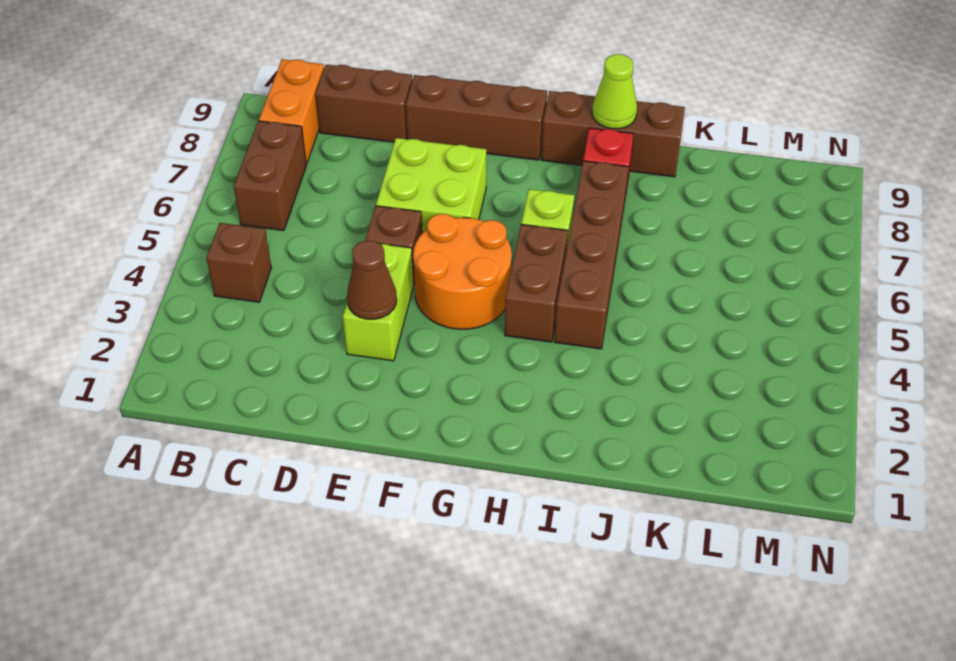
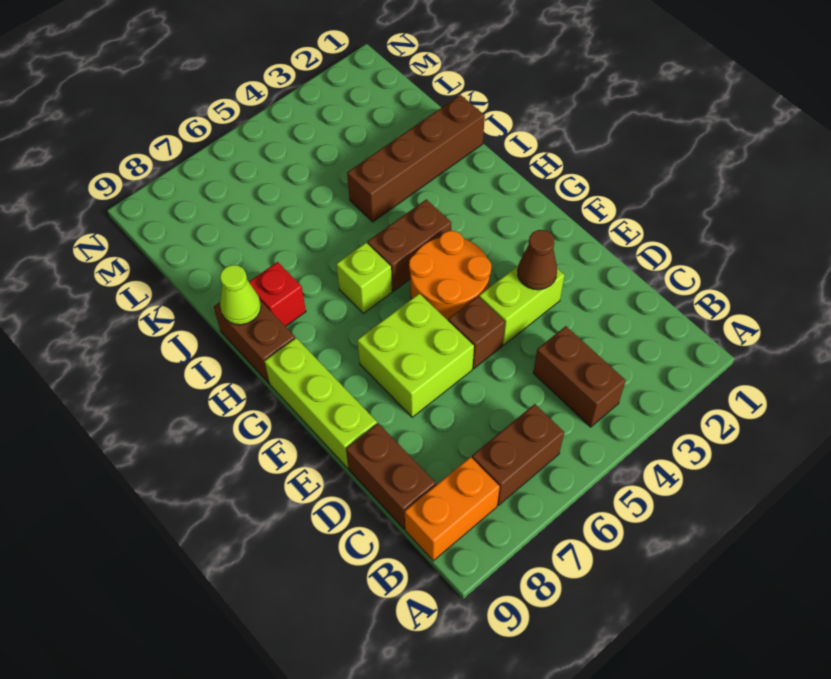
brown brick B4 level 1 -> brown brick B4:C4 level 1
brown brick E9:G9 level 1 -> lime brick E9:G9 level 1
brown brick H9:J9 level 1 -> brown brick H9:I9 level 1
brown brick I4:I7 level 1 -> brown brick J1:J4 level 1

